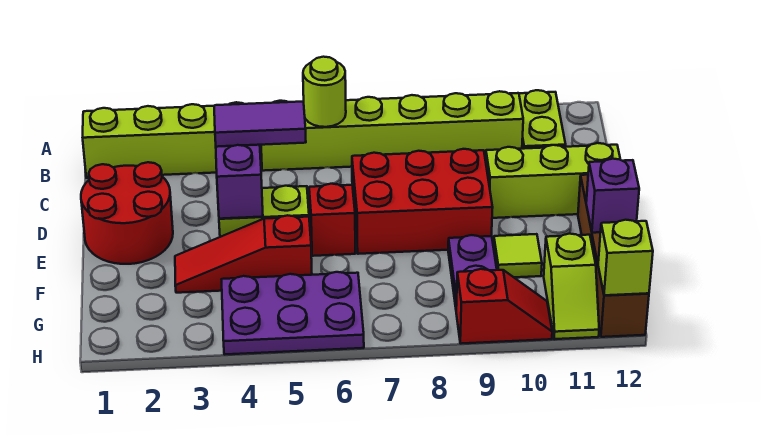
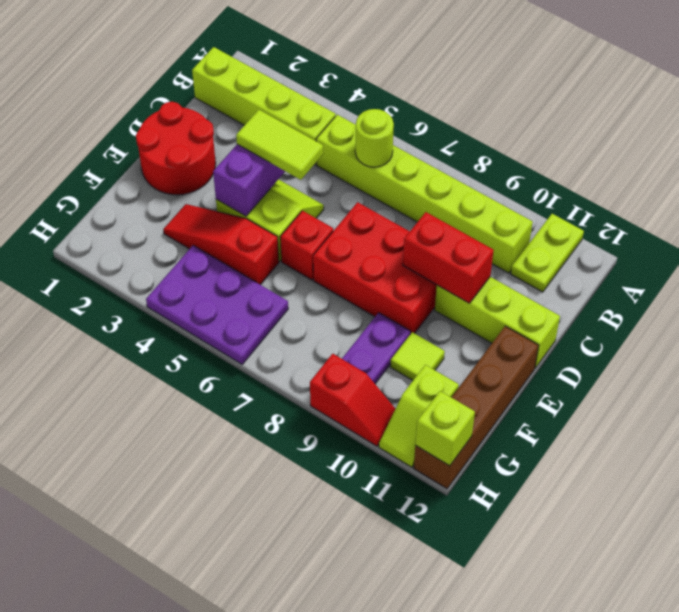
purple tile D4:D5 level 3 -> lime tile D4:D5 level 3
none -> red brick D9:D10 level 2
purple brick F12 level 2 -> none

